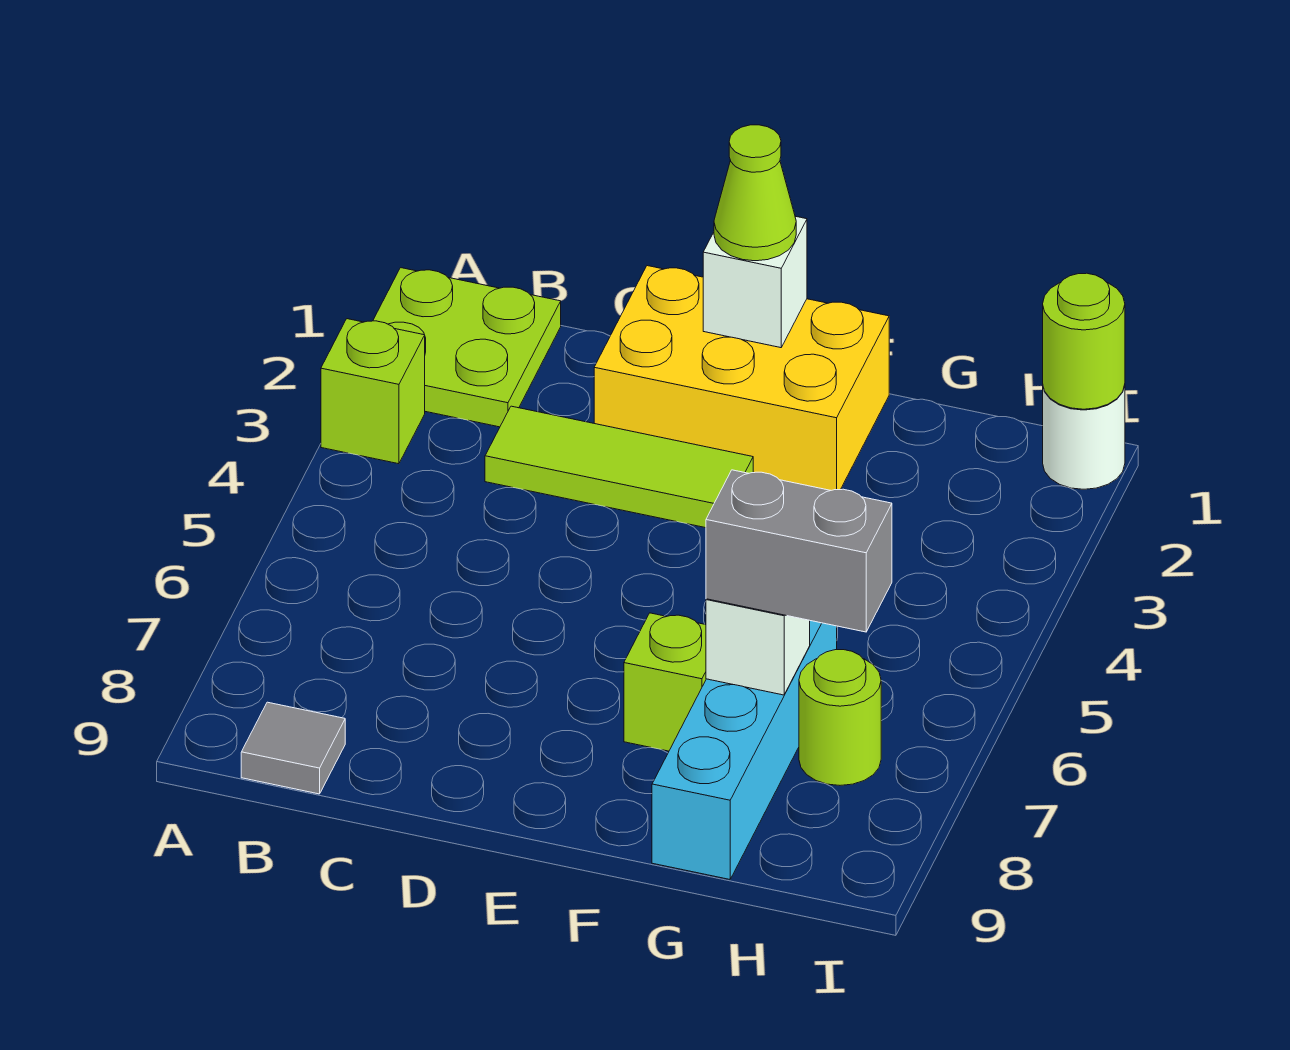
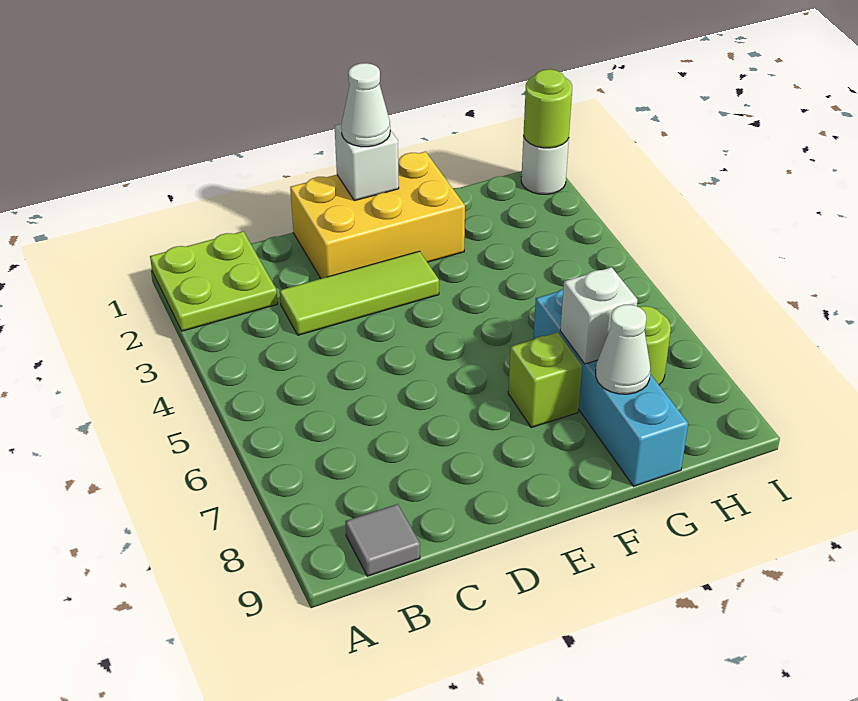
lime brick A3 level 1 -> none
lime cone E1 level 3 -> white cone E1 level 3
grey brick G7:H7 level 3 -> none
none -> white cone G8 level 2

